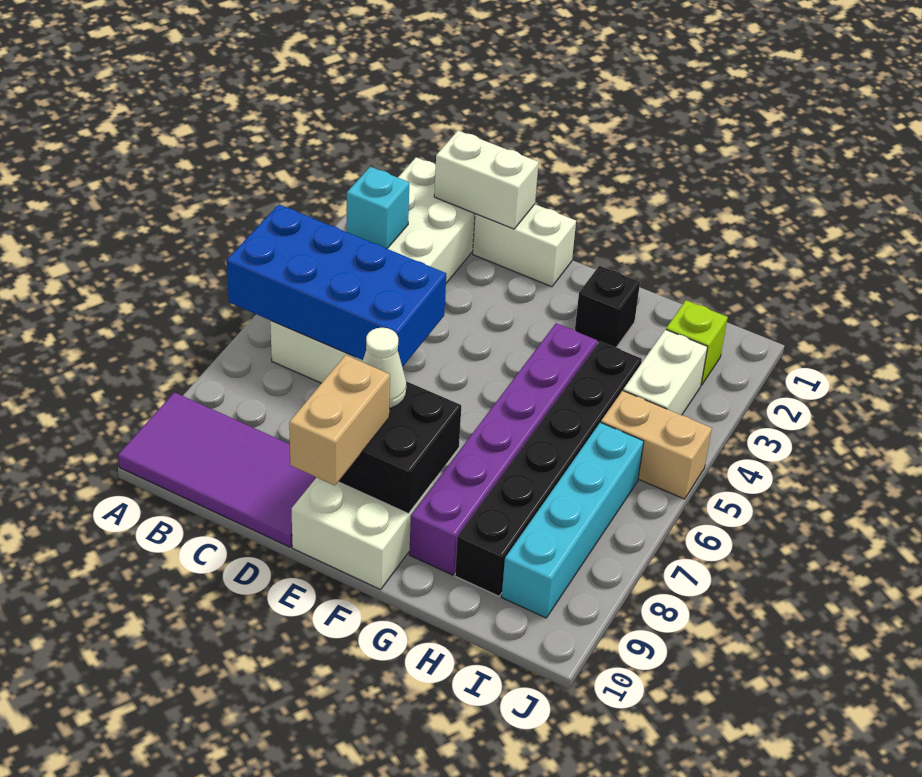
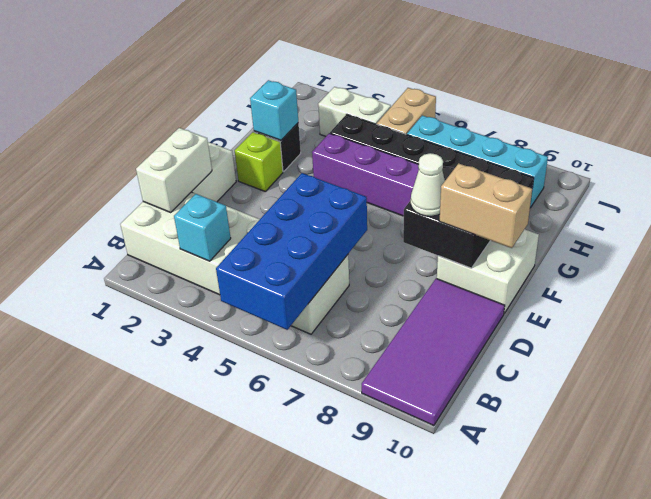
none -> cyan brick G2 level 2
lime brick I2 level 1 -> lime brick F2 level 1

